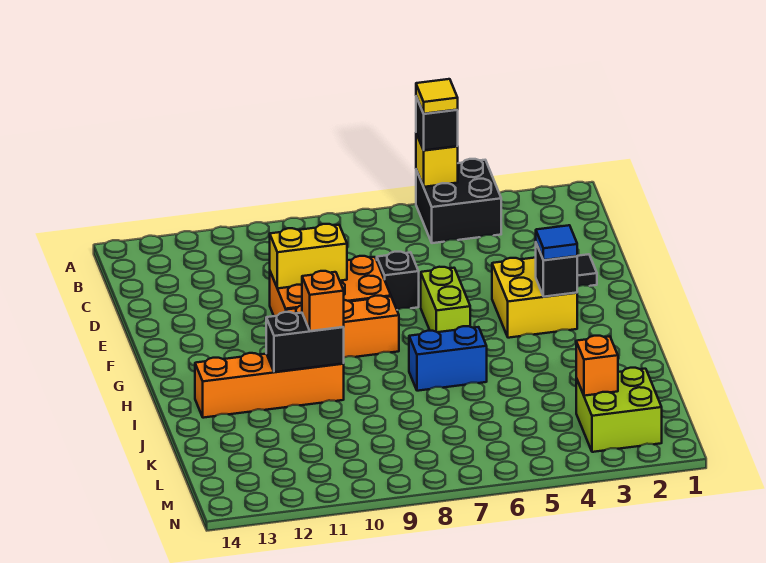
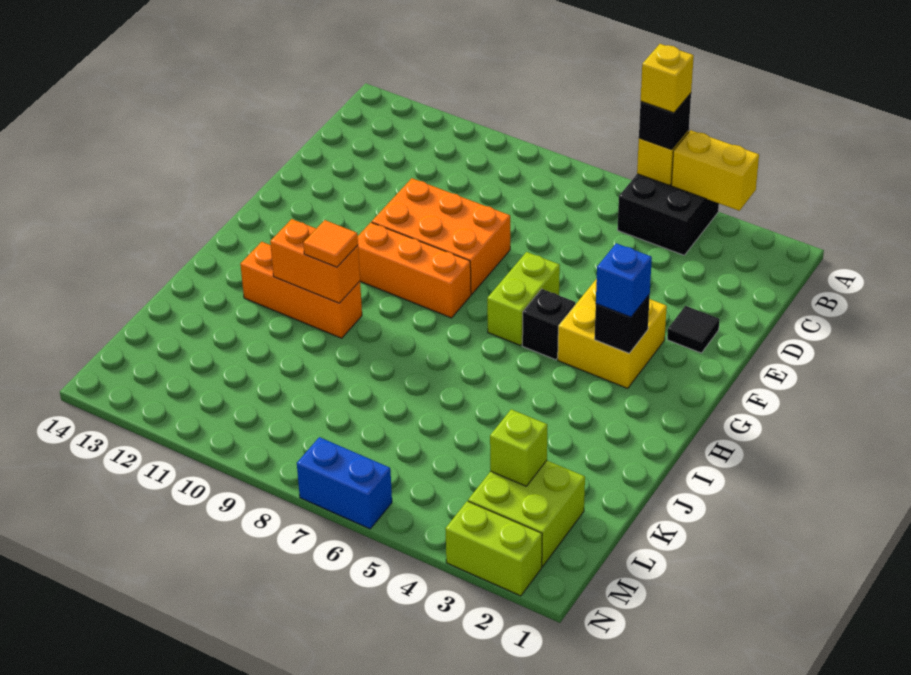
yellow tile A5 level 4 -> yellow brick A5 level 4
black brick E7 level 1 -> black brick G5 level 1
yellow brick E9:E10 level 2 -> yellow brick A3:A4 level 2
blue tile G3 level 3 -> blue brick G3 level 3
blue brick I6:I7 level 1 -> blue brick N6:N7 level 1
orange brick I10:I13 level 1 -> orange brick I10:I12 level 1
black brick I10:I11 level 2 -> orange brick I10:I11 level 2
orange brick I10 level 3 -> orange tile I10 level 3
orange brick L3 level 2 -> lime brick L3 level 2
none -> lime brick N2:N3 level 1

